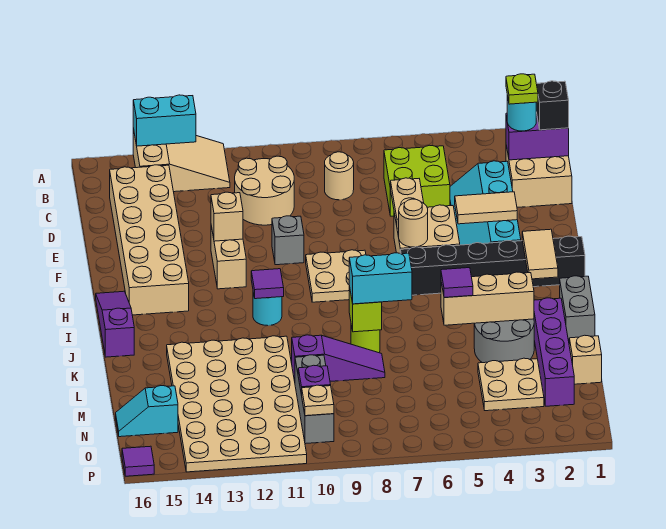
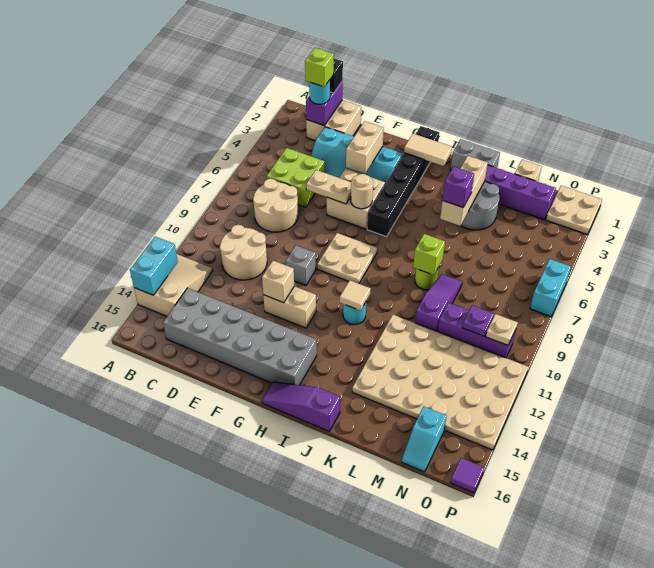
lime plate C2 level 4 -> lime brick C2 level 4
tan round brick C8 level 1 -> tan round brick C7:D8 level 1
tan brick C14:H15 level 1 -> grey brick C14:H15 level 1
tan tile F3:F4 level 2 -> tan brick F3:F4 level 2
purple tile I11 level 2 -> tan tile I11 level 2
purple tile K5 level 3 -> purple brick K5 level 3
cyan brick K7:K8 level 3 -> cyan brick P6:P7 level 1
tan plate M3:N4 level 1 -> tan plate O1:P2 level 1
grey brick M10:O10 level 1 -> purple brick M10:O10 level 1

